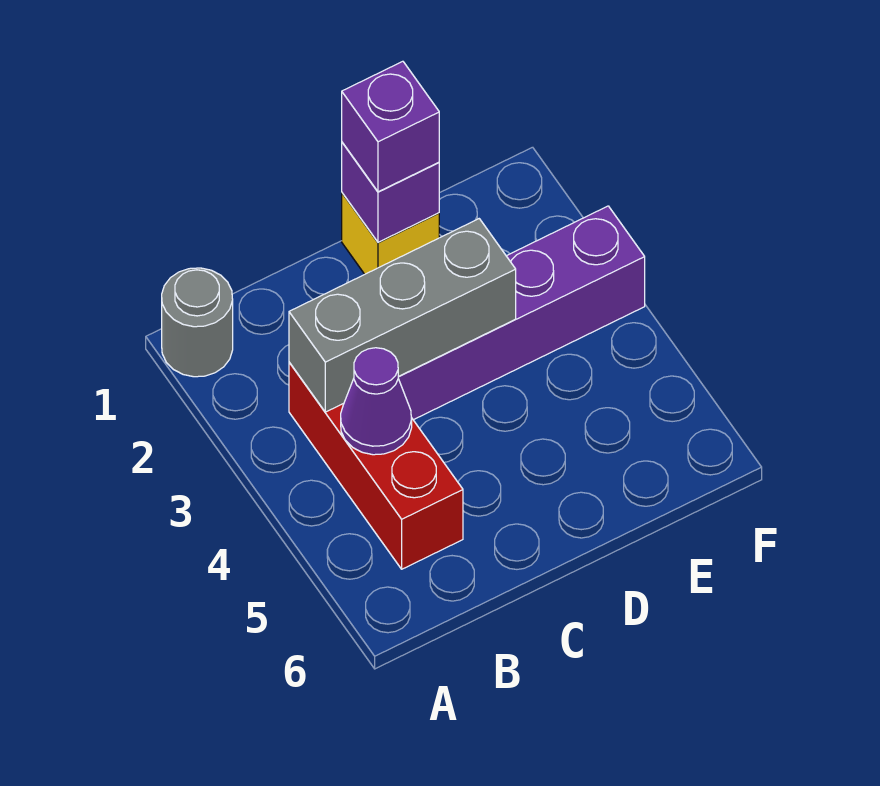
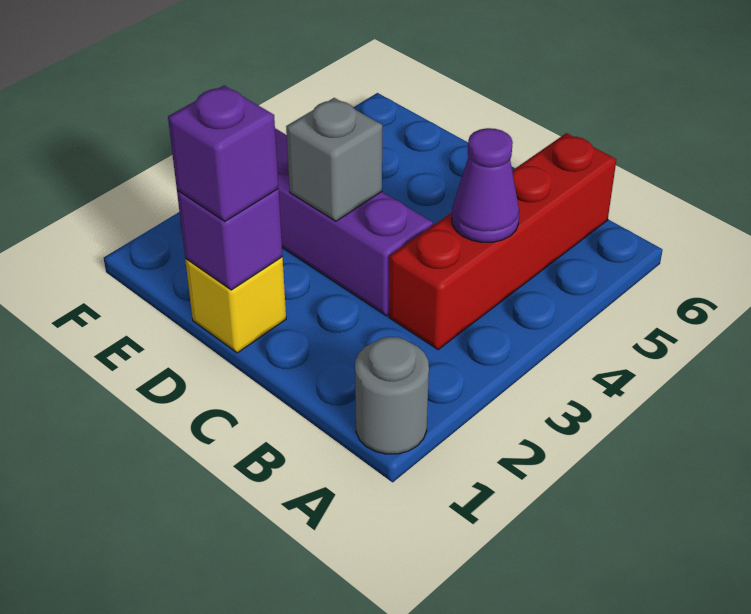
red brick B3:B5 level 1 -> red brick B3:B6 level 1
grey brick B3:D3 level 2 -> grey brick D3 level 2

